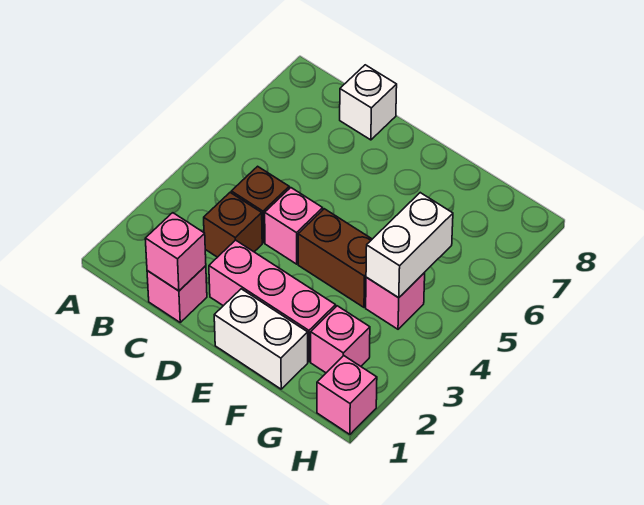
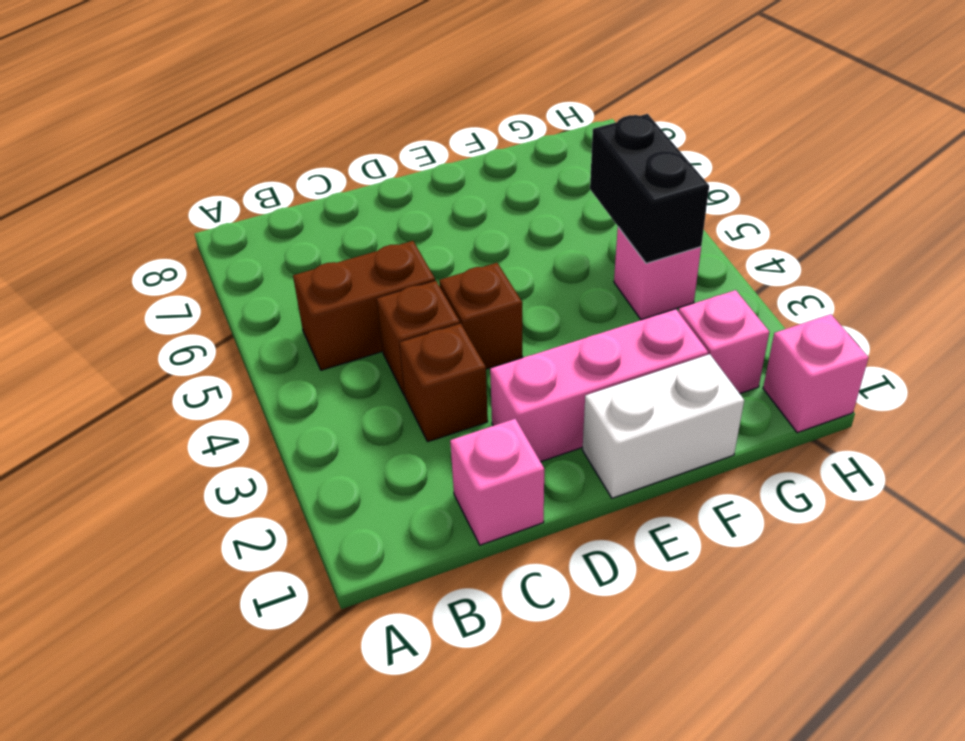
pink brick C1 level 2 -> none
white brick C8 level 1 -> none
pink brick D4 level 1 -> brown brick D4 level 1
brown brick E4:F4 level 1 -> brown brick B5:C5 level 1
white brick G4:G5 level 2 -> black brick G4:G5 level 2

